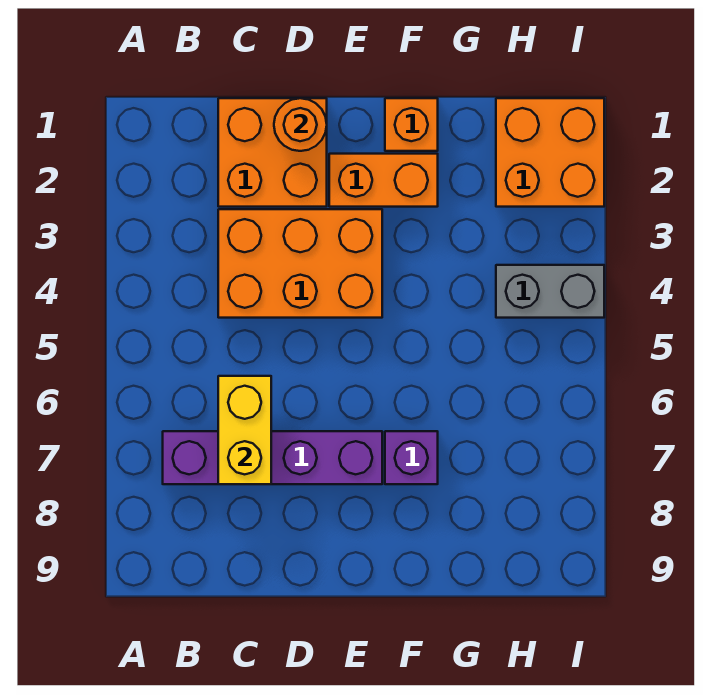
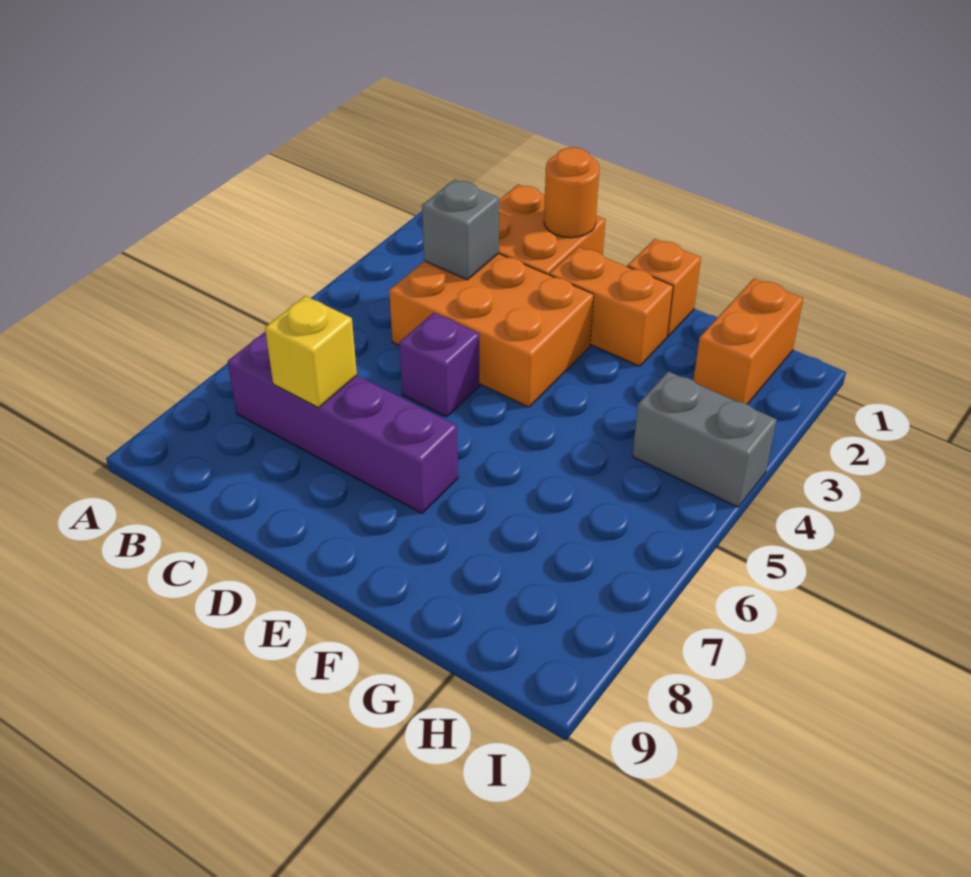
none -> grey brick C3 level 2
yellow brick C6:C7 level 2 -> yellow brick C7 level 2
purple brick F7 level 1 -> purple brick D5 level 1
orange brick H1:I2 level 1 -> orange brick H1:H2 level 1

